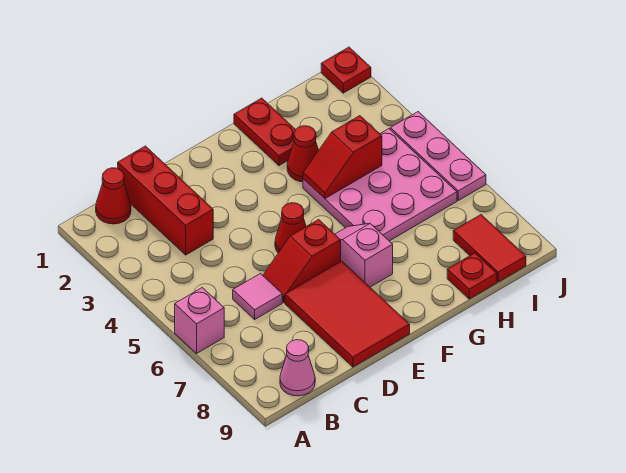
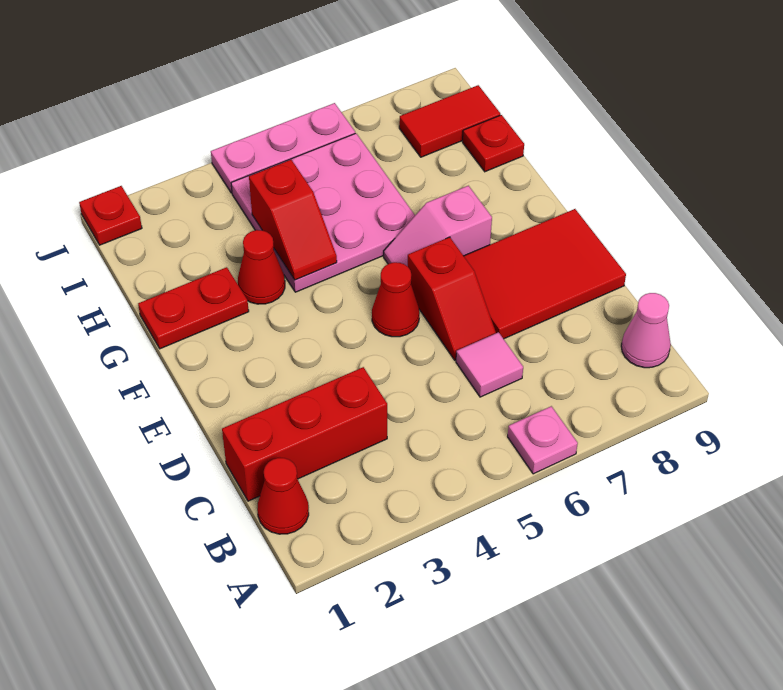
pink brick A6 level 1 -> pink plate A6 level 1

